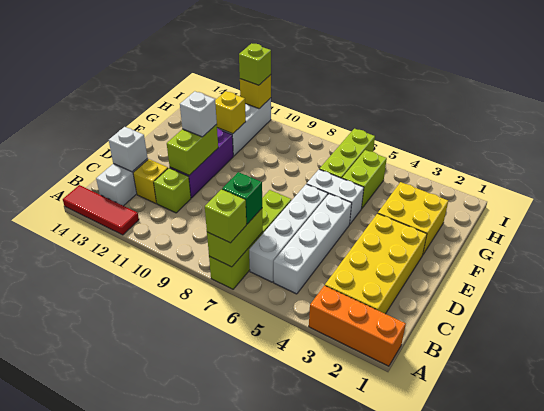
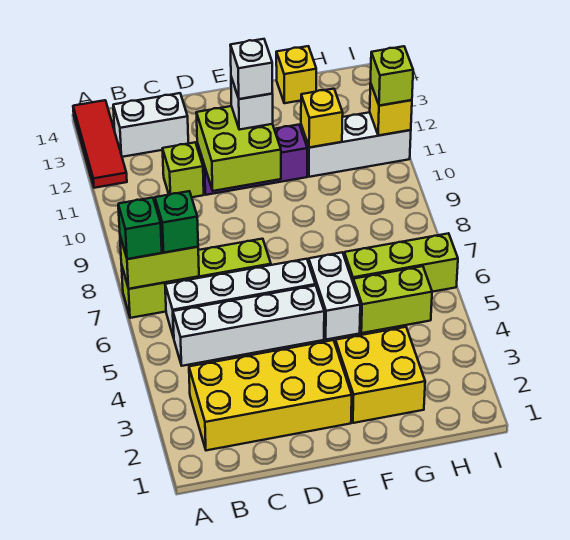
orange brick A1:A3 level 1 -> none
lime brick A7 level 3 -> green brick A7 level 3
yellow brick C12 level 1 -> yellow brick G14 level 1
white brick C13 level 2 -> white brick E11 level 4
lime brick D11:E11 level 2 -> lime brick D10:E11 level 2

